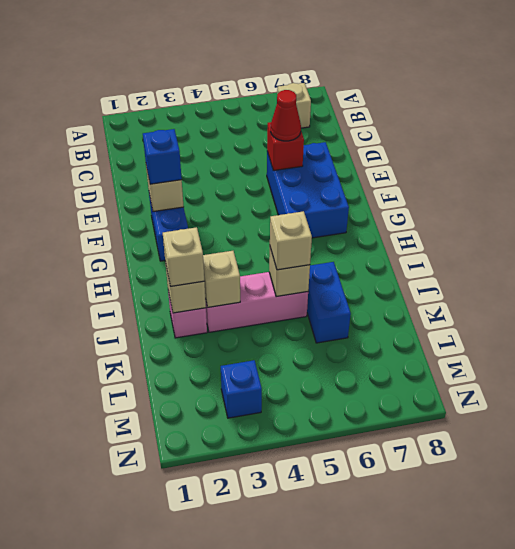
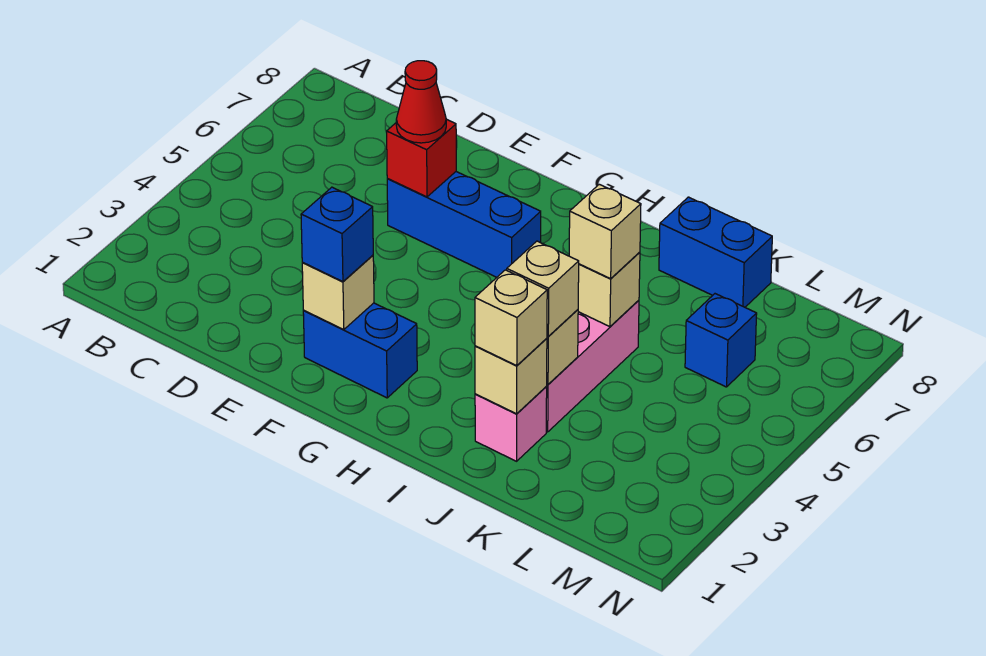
tan brick B7 level 1 -> tan brick J3 level 3
blue brick E6:G7 level 1 -> blue brick E6:G6 level 1
blue brick J6:K6 level 1 -> blue brick J8:K8 level 1
blue brick M3 level 1 -> blue brick L6 level 1

